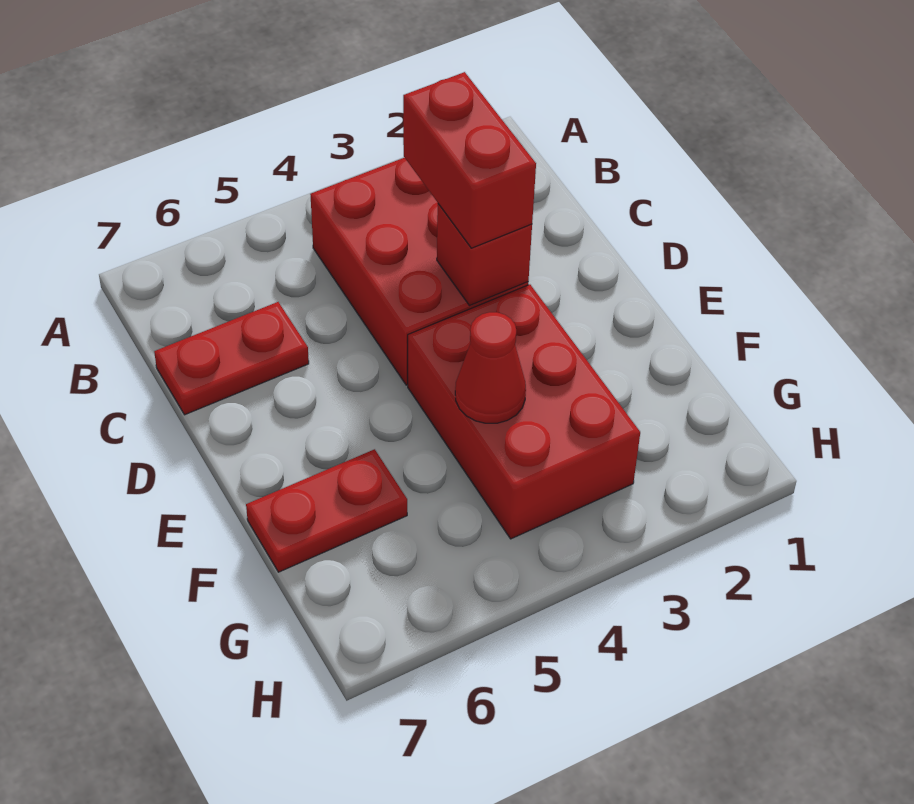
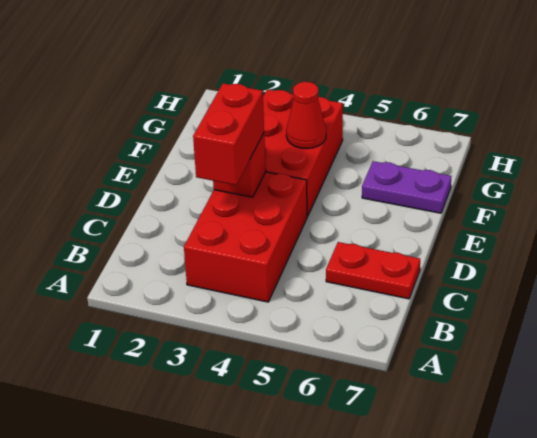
red plate F6:F7 level 1 -> purple plate F6:F7 level 1

